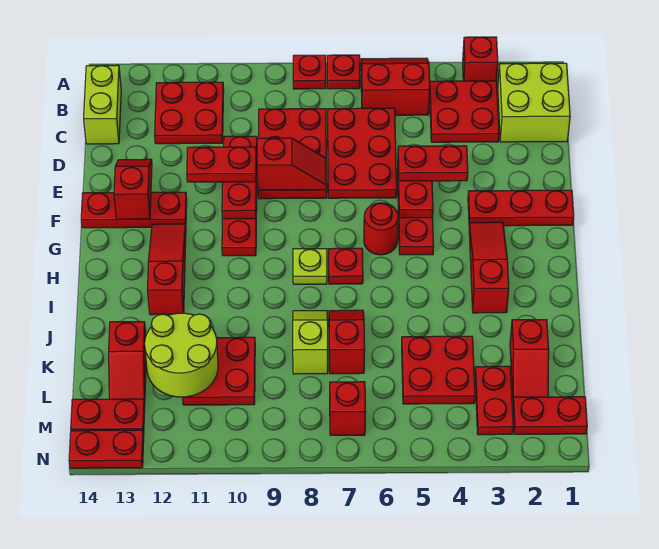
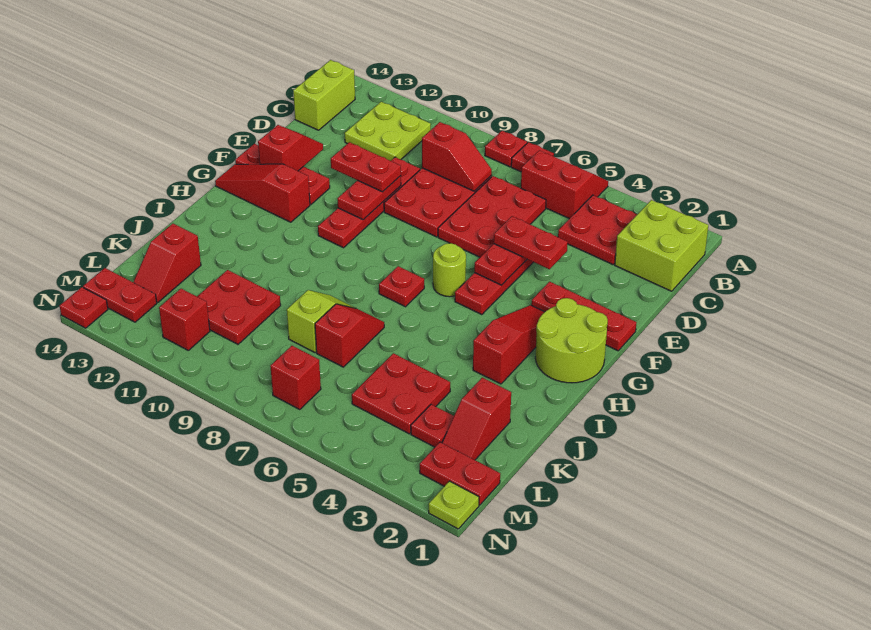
red brick A3 level 1 -> red brick M11 level 1
red plate B11:C12 level 1 -> lime plate B11:C12 level 1
red slope E8:E9 level 2 top 9 -> red slope C8:C9 level 2 top 9
red round brick G6 level 1 -> lime round brick G6 level 1
red slope G12:I12 level 1 top I -> red slope G12:G14 level 1 top 12
lime plate H8 level 1 -> lime plate N1 level 1
lime round brick K11:L12 level 2 -> lime round brick G1:H2 level 1
red plate L3:M3 level 1 -> red plate L3 level 1
red plate N13:N14 level 1 -> red plate N14 level 1

